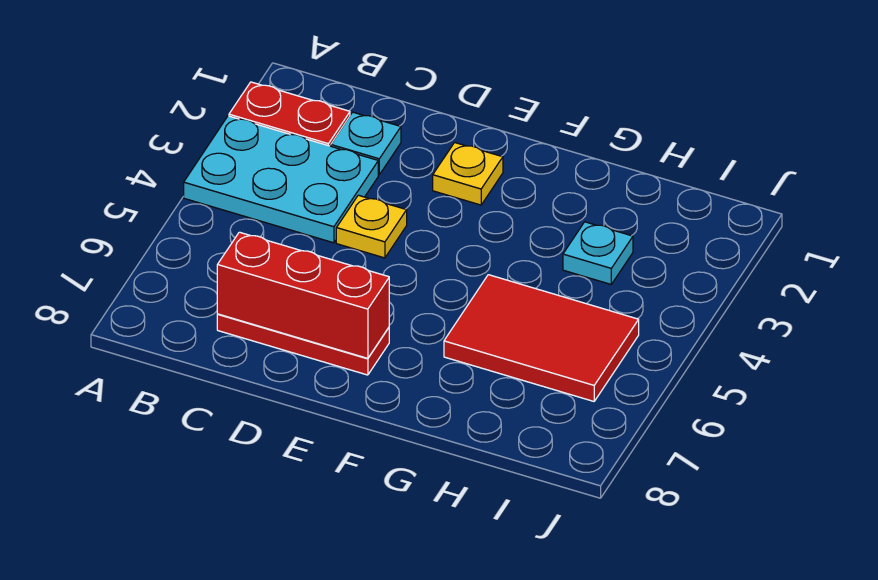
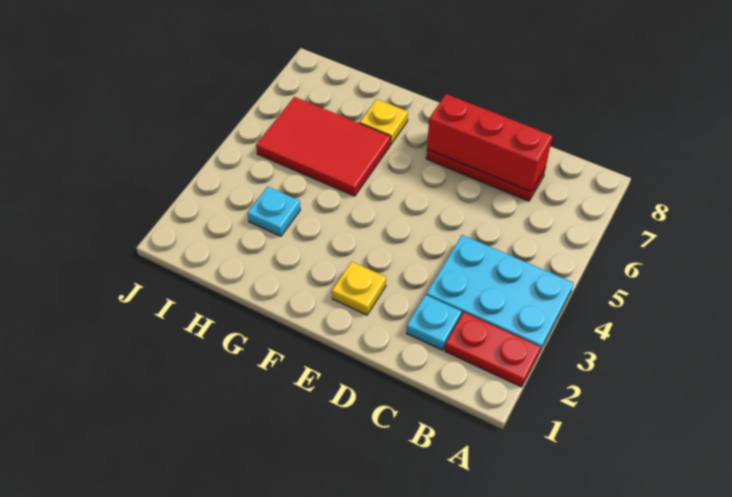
yellow plate D4 level 1 -> yellow plate G7 level 1

